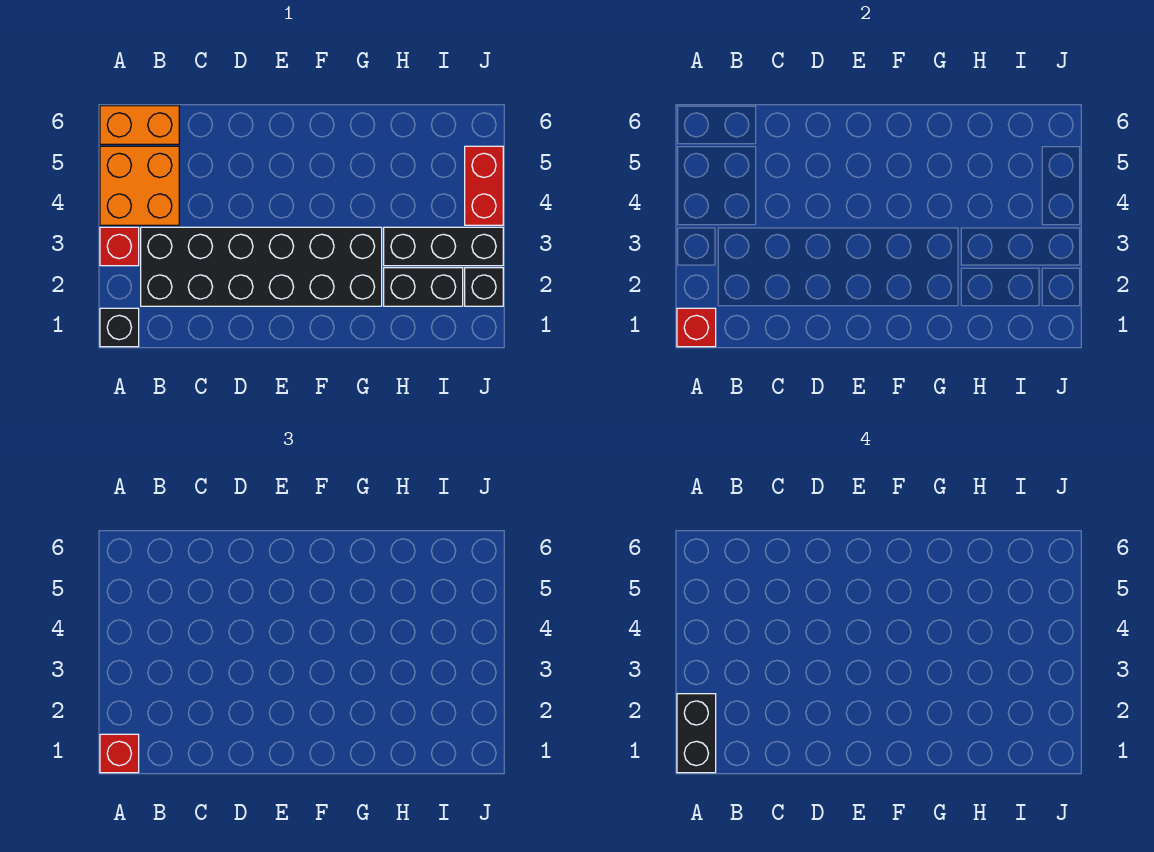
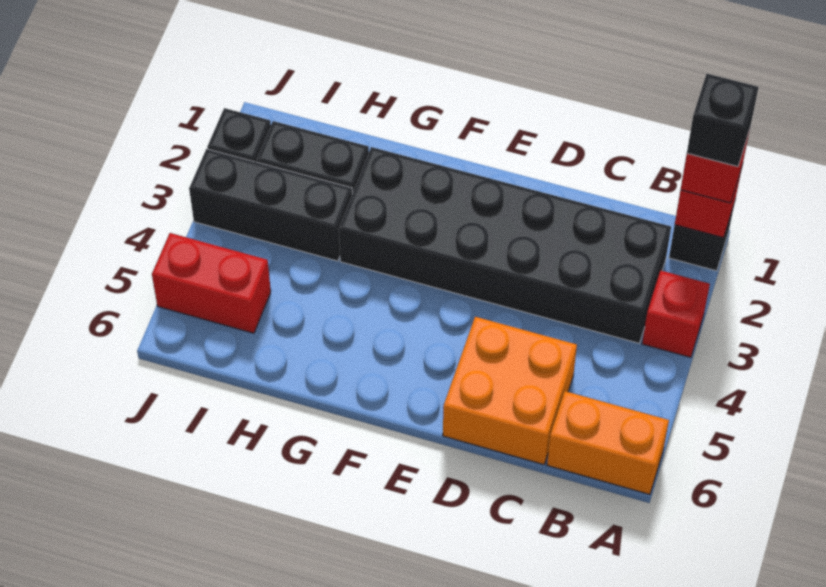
black brick A1:A2 level 4 -> black brick A1 level 4
orange brick A4:B5 level 1 -> orange brick C5:D6 level 1
red brick J4:J5 level 1 -> red brick I5:J5 level 1

